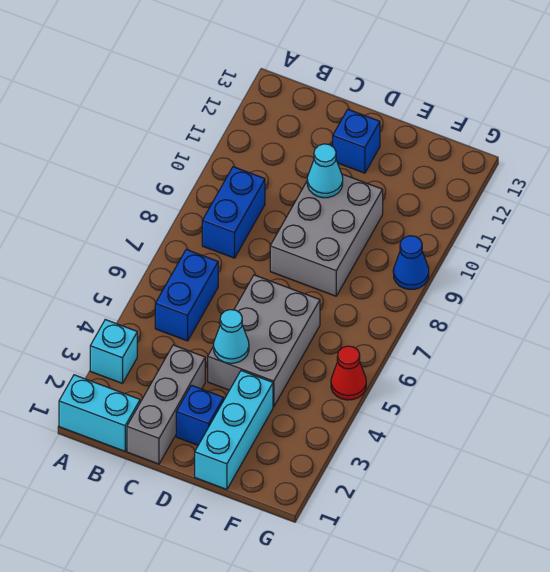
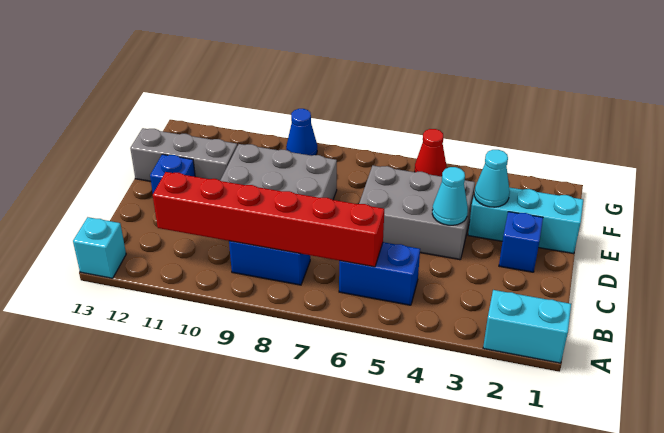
cyan brick A1:B1 level 1 -> cyan brick A1:A2 level 1
cyan brick A3 level 1 -> cyan brick A13 level 1
none -> red brick B6:B11 level 2
grey brick C1:C3 level 1 -> grey brick E11:E13 level 1
cyan cone D10 level 2 -> cyan cone E3 level 2

